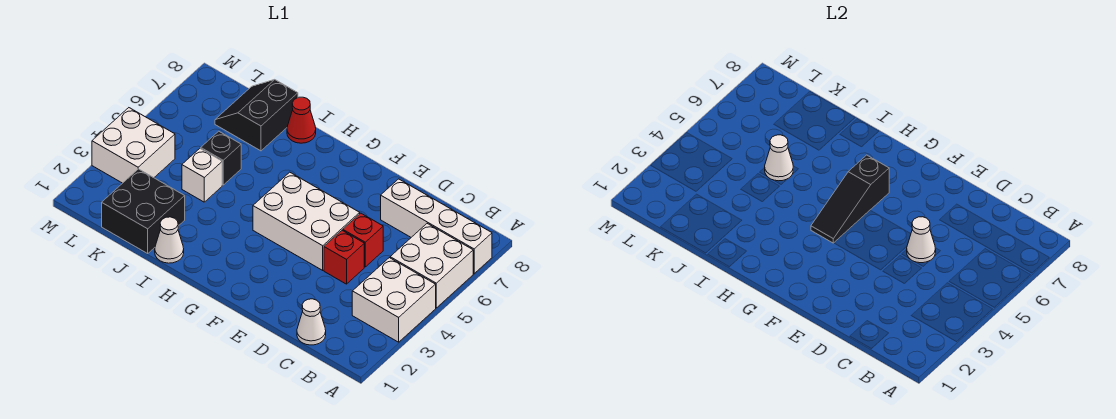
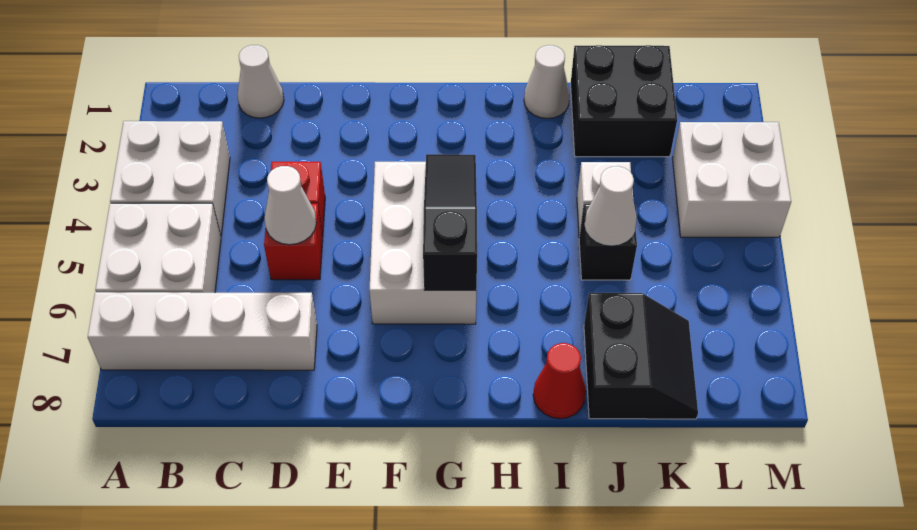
white brick E4:G5 level 1 -> white brick F4:G6 level 1

